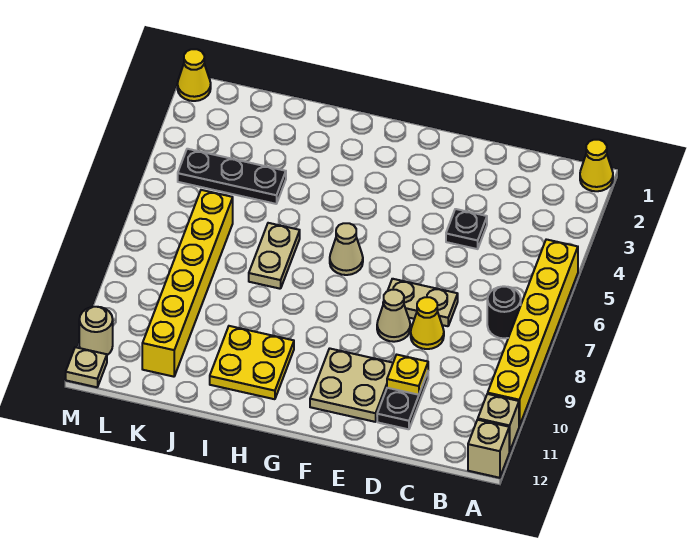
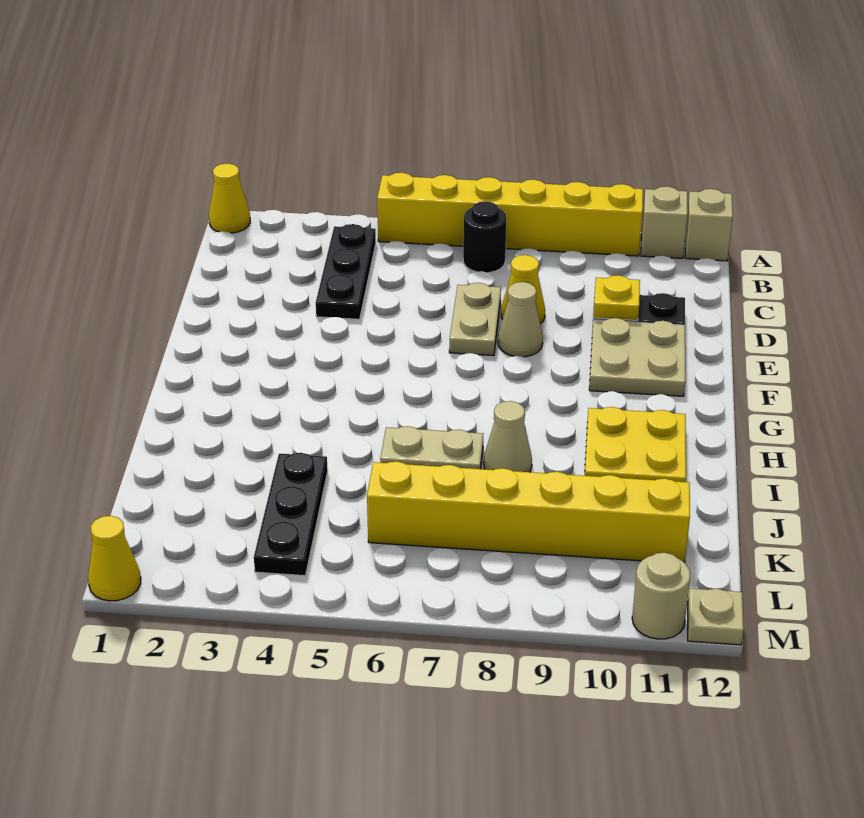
black plate D4 level 1 -> black plate B4:D4 level 1
tan cone G6 level 1 -> tan cone I8 level 1

